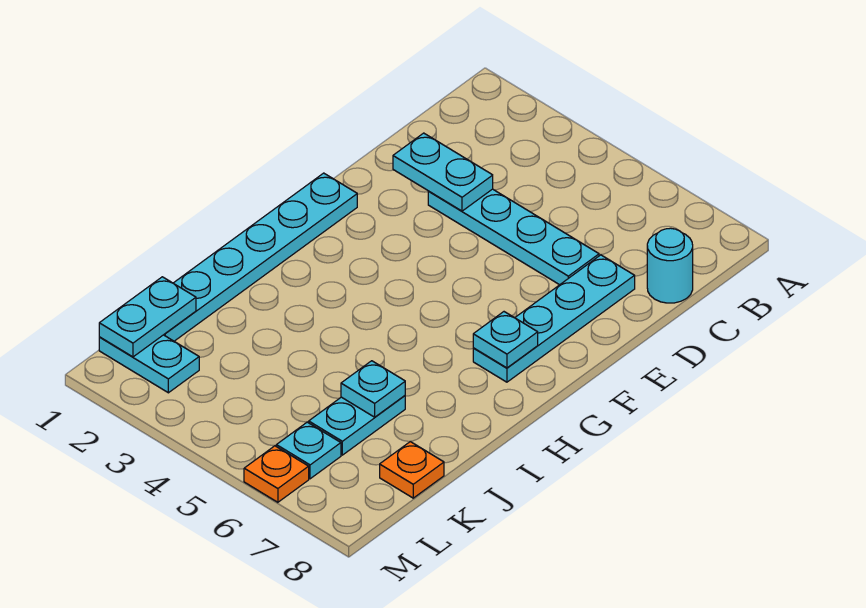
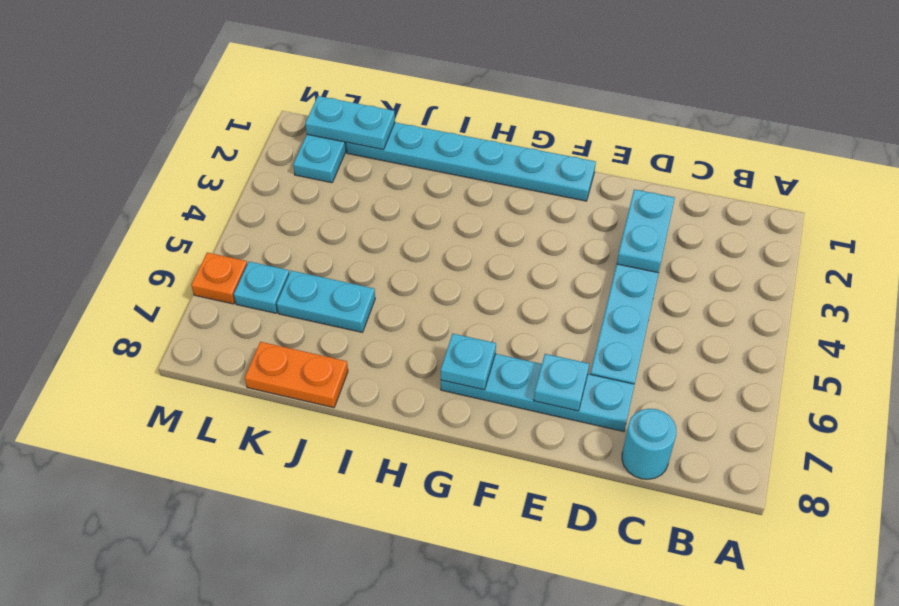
cyan plate J6 level 2 -> cyan plate E7 level 2
orange plate K8 level 1 -> orange plate J8:K8 level 1

